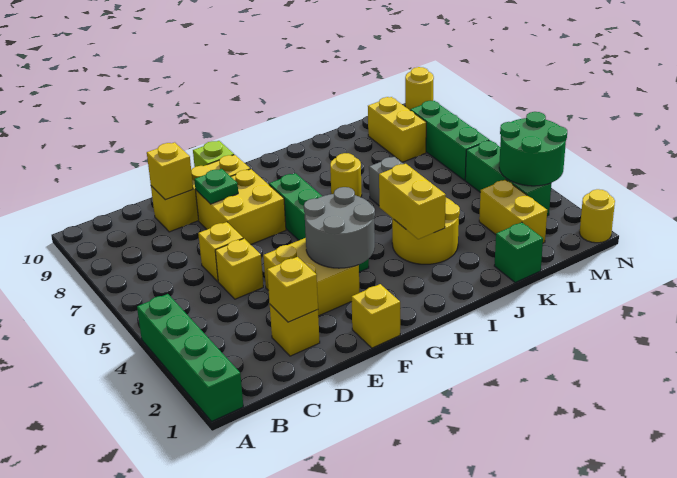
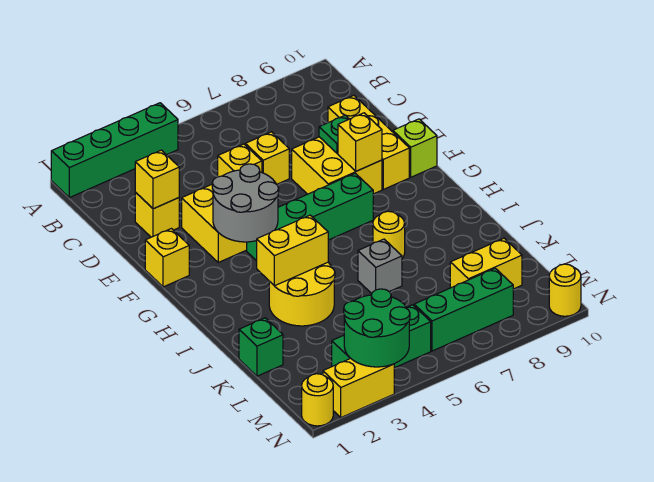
yellow brick D9 level 2 -> yellow brick F8 level 2
yellow brick L2:L3 level 1 -> yellow brick N2:N3 level 1

